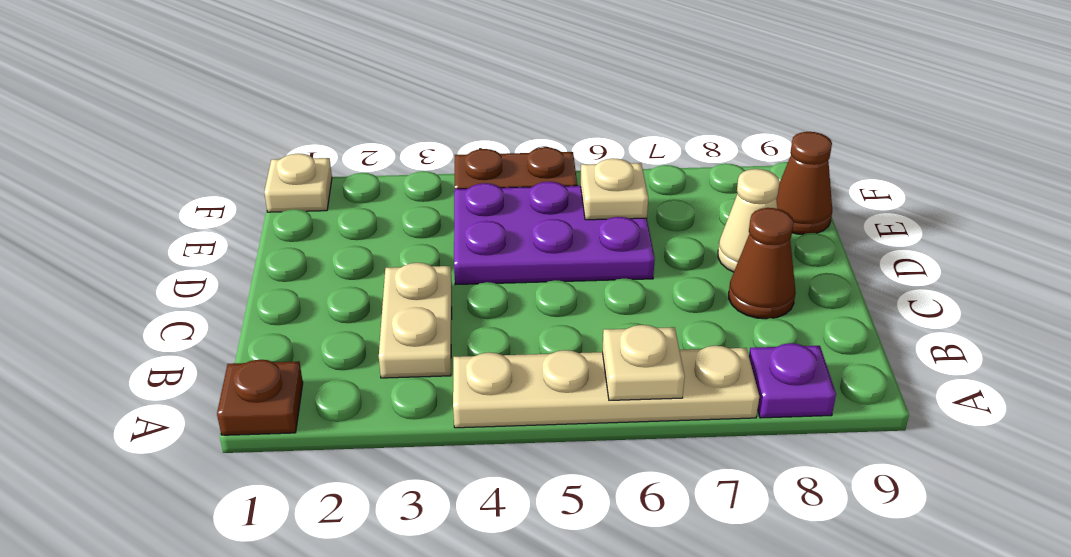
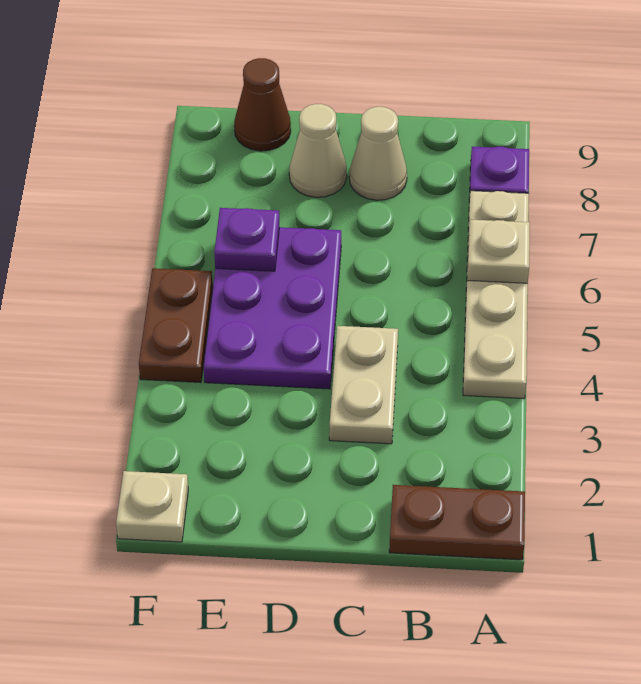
brown plate A1 level 1 -> brown plate A1:B1 level 1
tan plate B3:C3 level 1 -> tan plate C3:C4 level 1
brown cone C8 level 1 -> tan cone C8 level 1
tan plate E6 level 2 -> purple plate E6 level 2

